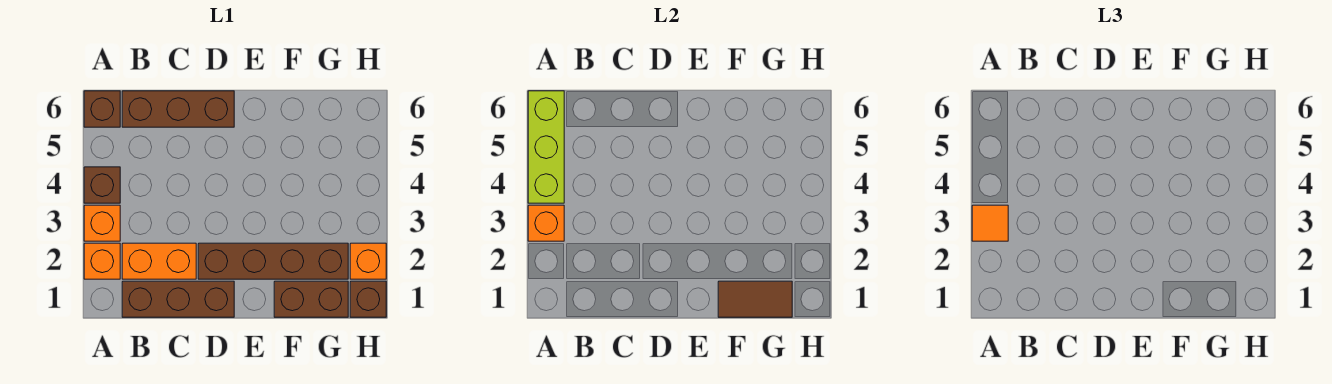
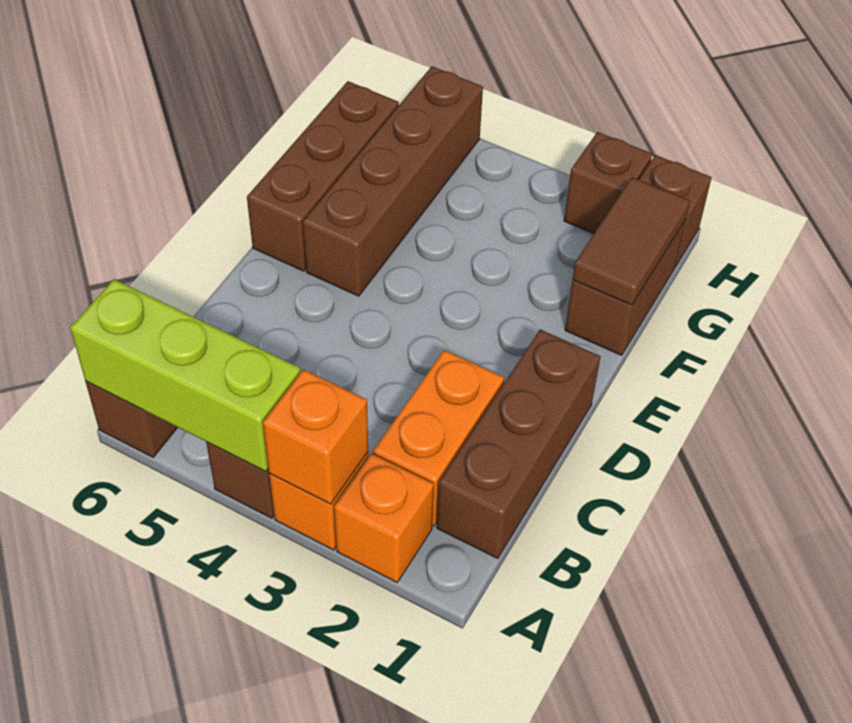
orange tile A3 level 3 -> none
brown brick B6:D6 level 1 -> brown brick E6:G6 level 1
brown brick D2:G2 level 1 -> brown brick E5:H5 level 1
orange brick H2 level 1 -> brown brick H2 level 1

